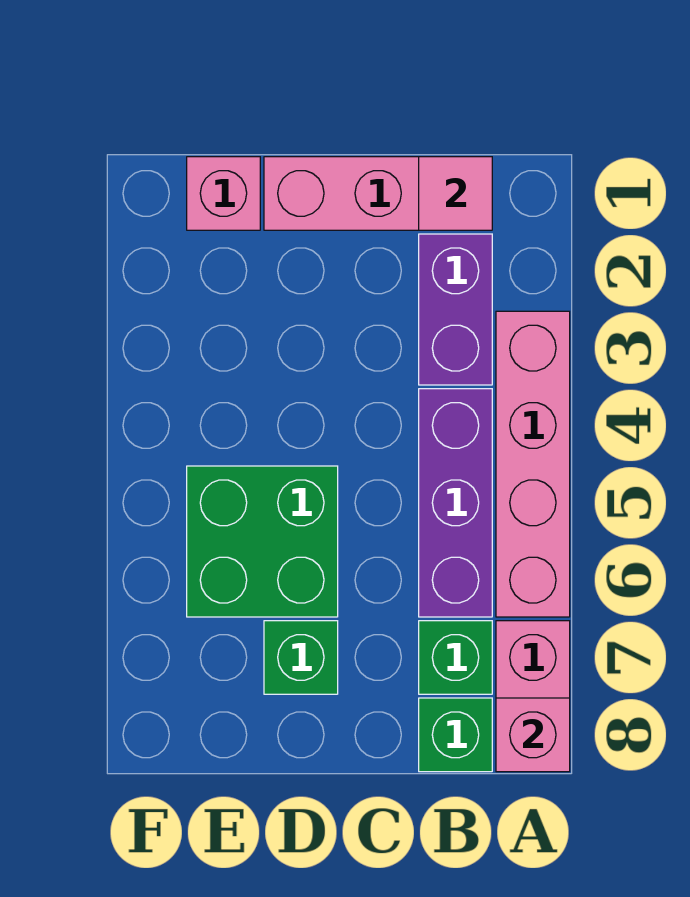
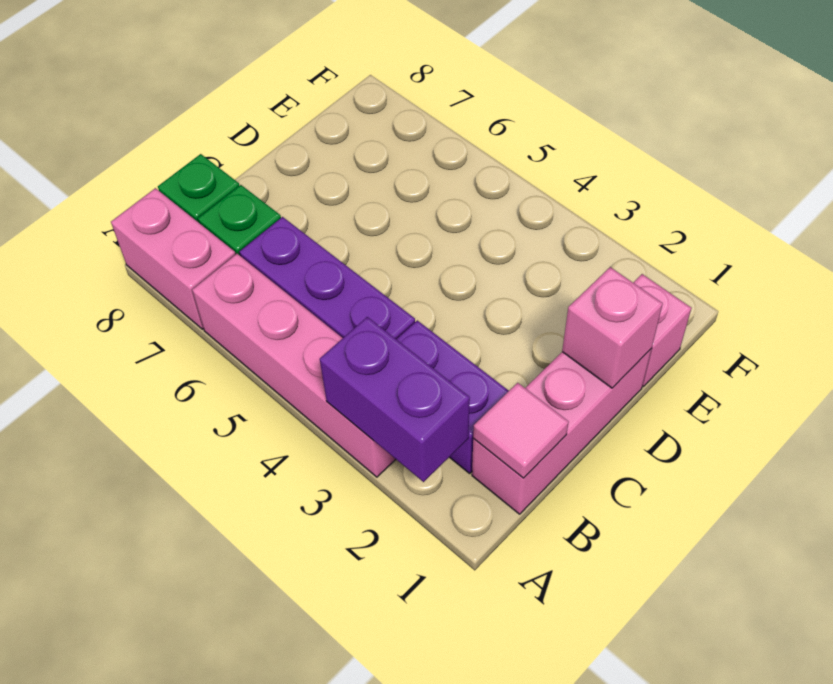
none -> purple brick A2:A3 level 2
pink brick A8 level 2 -> pink brick D1 level 2
green brick D5:E6 level 1 -> none
green brick D7 level 1 -> none

